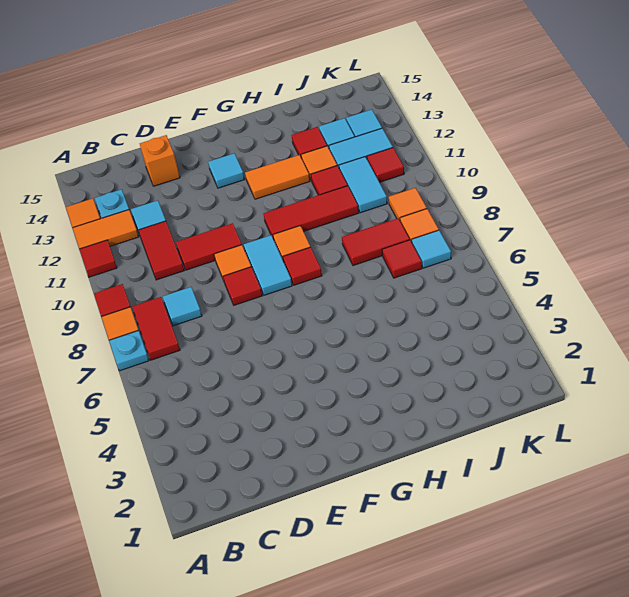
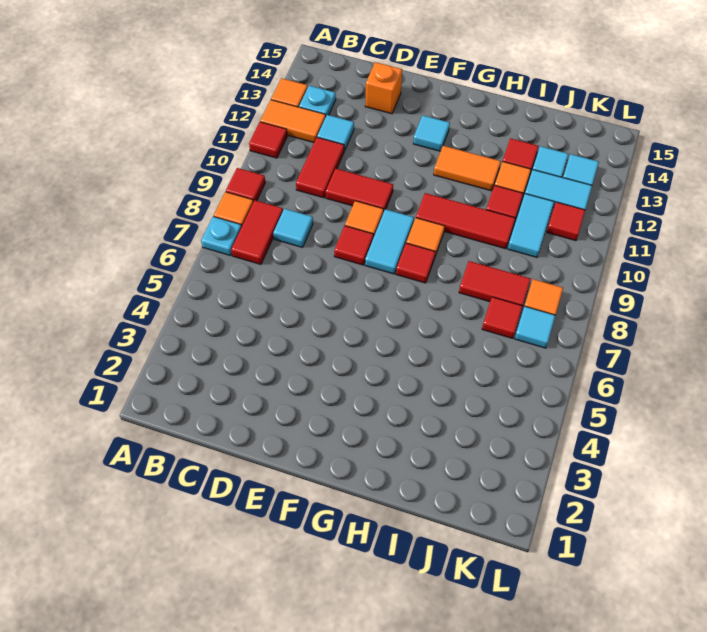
orange tile K9 level 1 -> none

